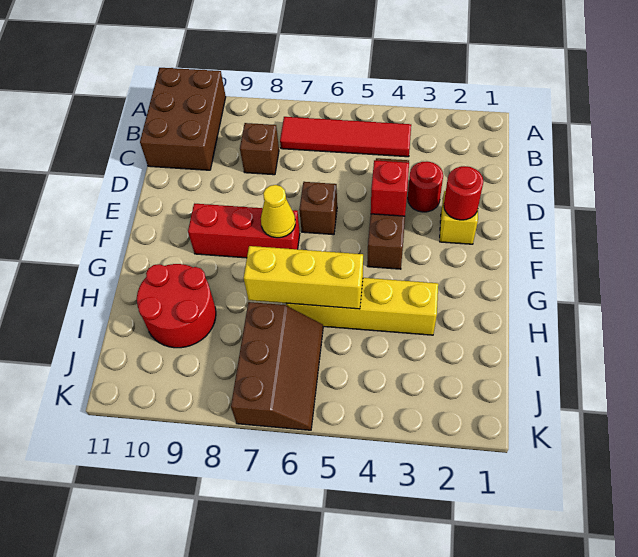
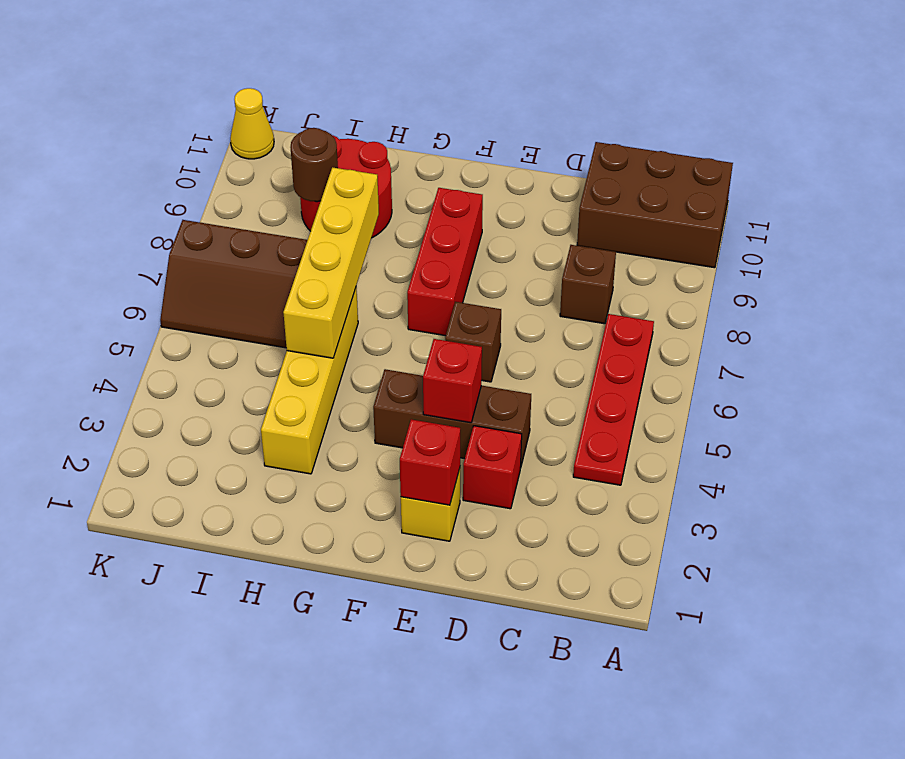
red tile B4:B7 level 1 -> red plate B4:B7 level 1
red round brick D3 level 1 -> red brick D3 level 1
red round brick E2 level 2 -> red brick E2 level 2
yellow cone F7 level 2 -> yellow cone K11 level 1
yellow brick H5:H7 level 2 -> yellow brick H5:H8 level 2
none -> brown round brick I9 level 2

